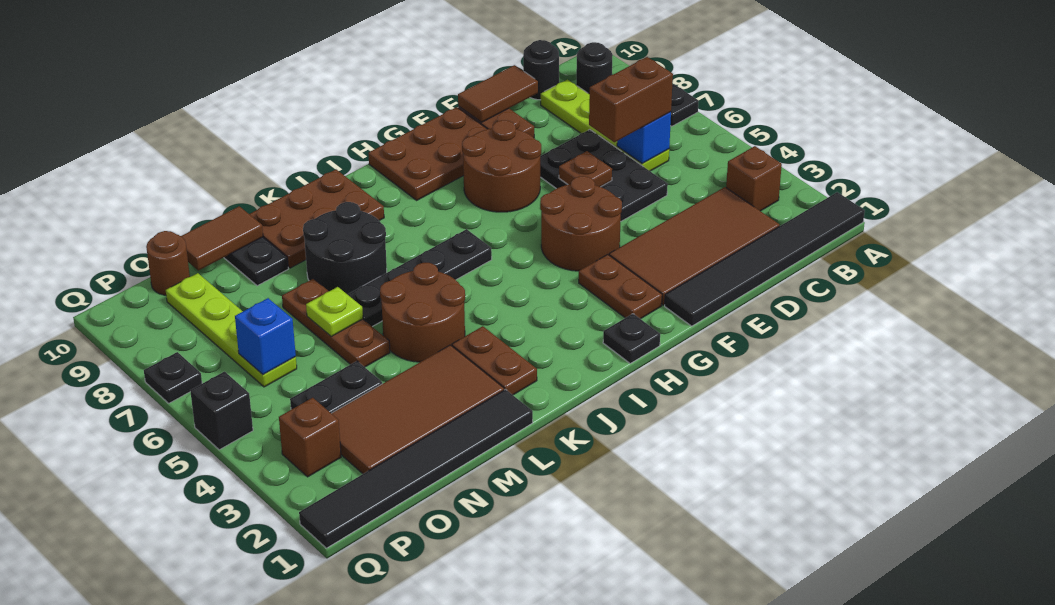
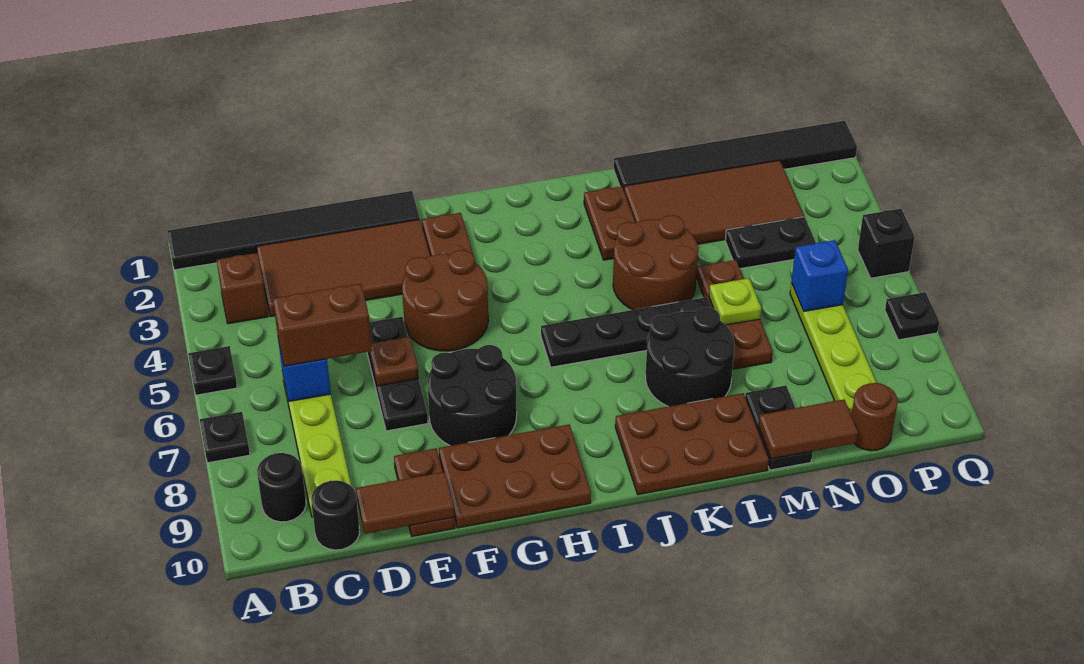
black plate D5:E7 level 1 -> black plate E5:E7 level 1
brown round brick F7:G8 level 1 -> black round brick F7:G8 level 1
black plate H1 level 1 -> black plate A5 level 1
brown brick P3 level 1 -> none

